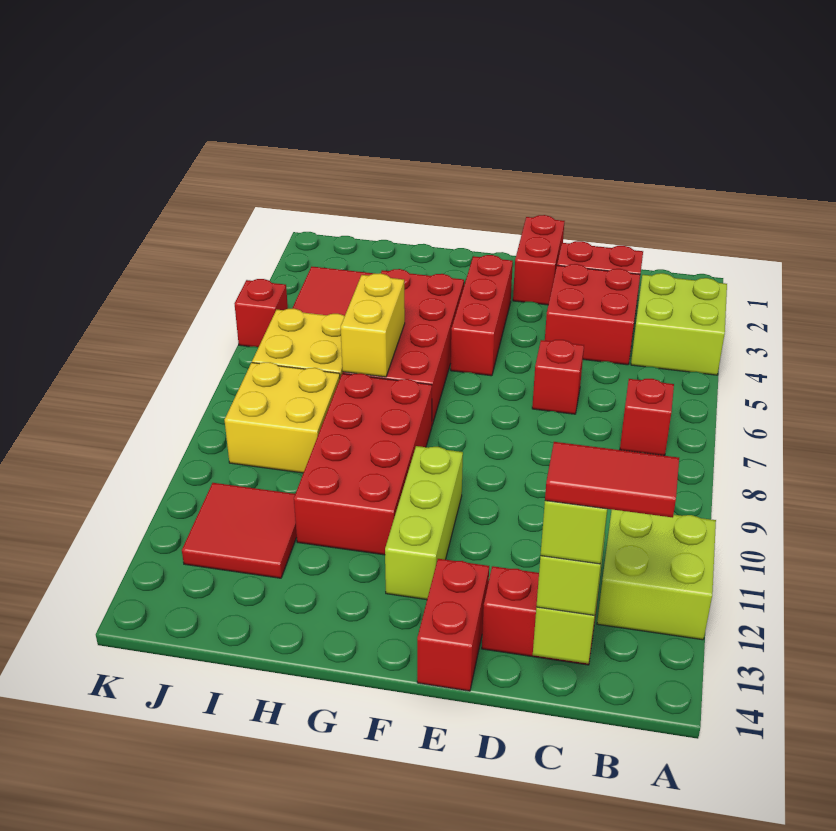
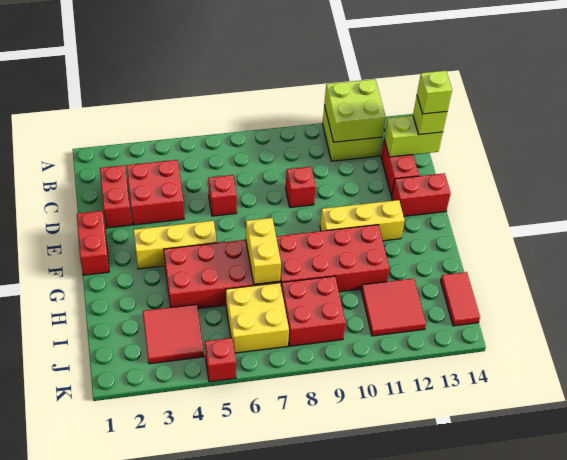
lime brick A3:B4 level 1 -> lime brick A11:B12 level 2
red brick B7 level 1 -> red brick D9 level 1
red tile B14:C14 level 5 -> red tile I14:J14 level 1
red brick E1:E2 level 1 -> red brick E1:F1 level 1
red brick F3:F5 level 1 -> yellow brick F3:F5 level 1
lime brick F10:F12 level 1 -> yellow brick F10:F12 level 1
yellow brick H6:H7 level 2 -> yellow brick G7:H7 level 2
yellow brick I8:J9 level 1 -> red brick I8:J9 level 1

